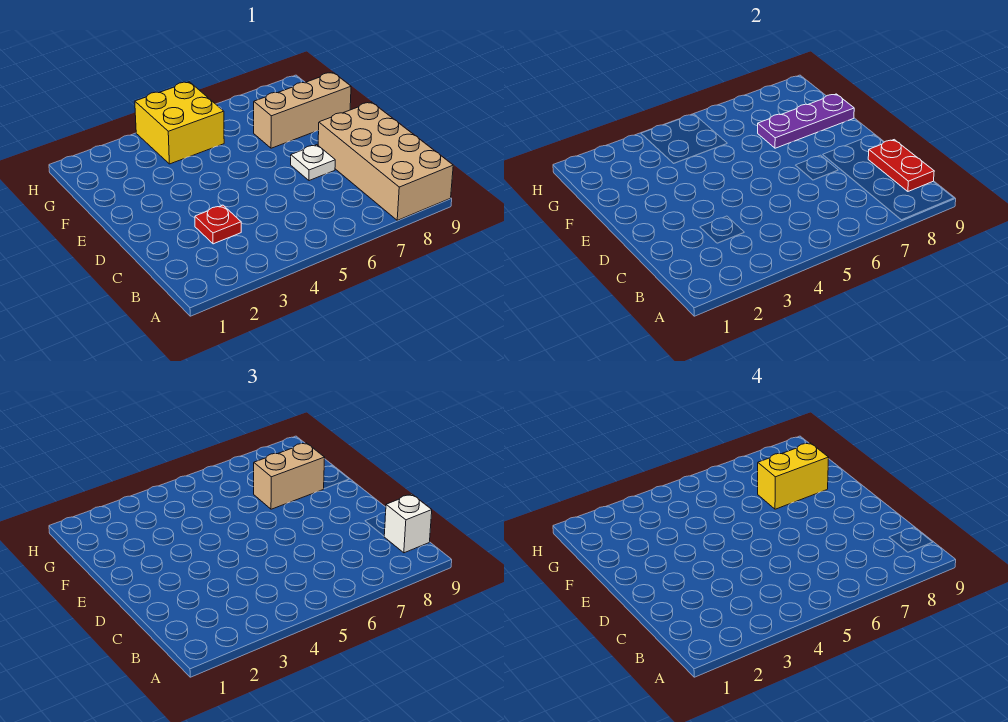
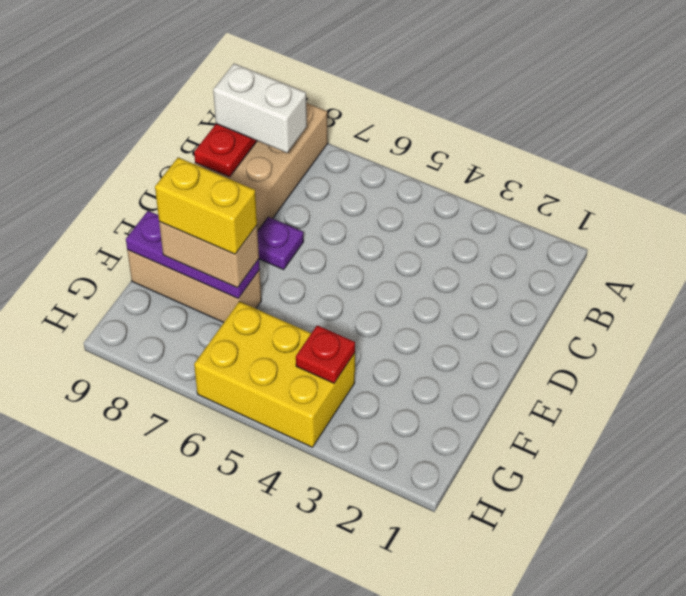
white brick B9 level 3 -> white brick B8:B9 level 3
red plate C3 level 1 -> red plate G4 level 2
white plate D7 level 1 -> purple plate D7 level 1
yellow brick G4:H5 level 1 -> yellow brick G4:H6 level 1

